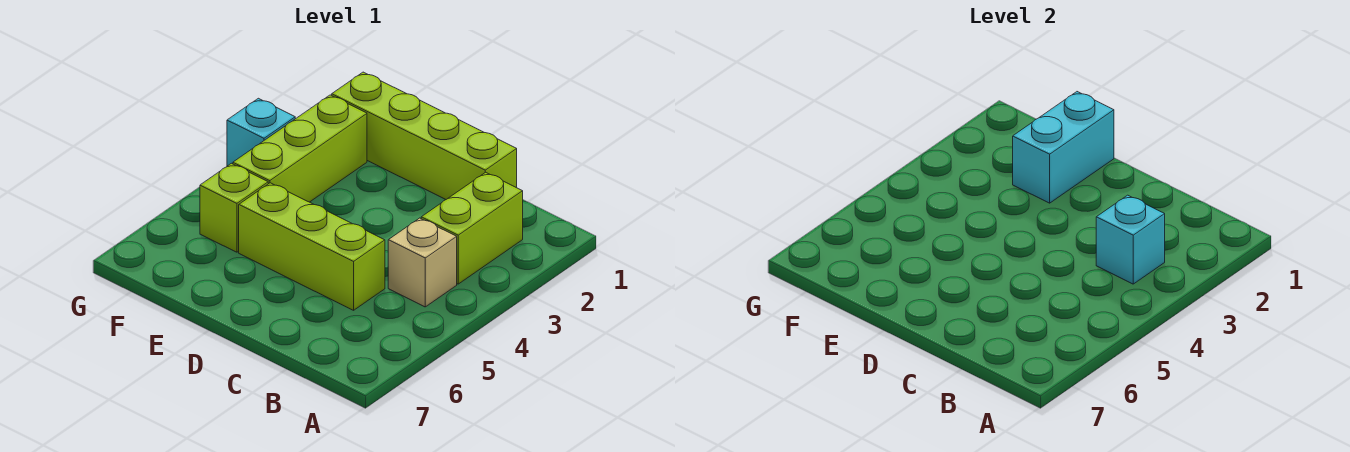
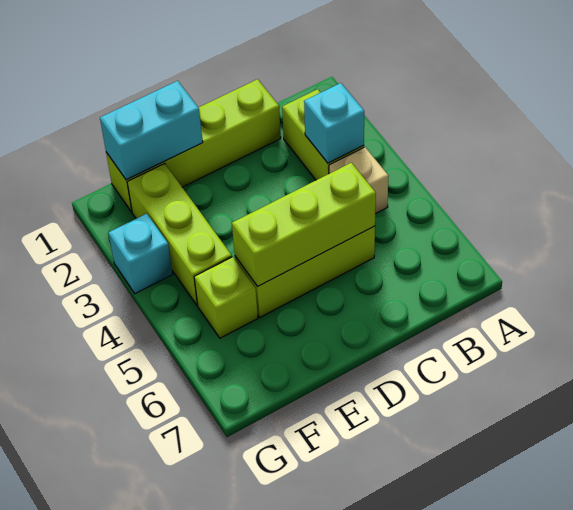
none -> lime brick C5:E5 level 2
cyan brick E1:E2 level 2 -> cyan brick E1:F1 level 2

